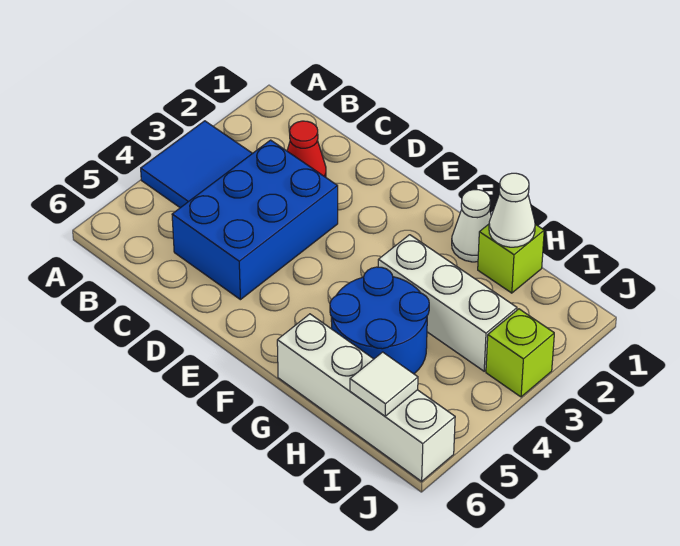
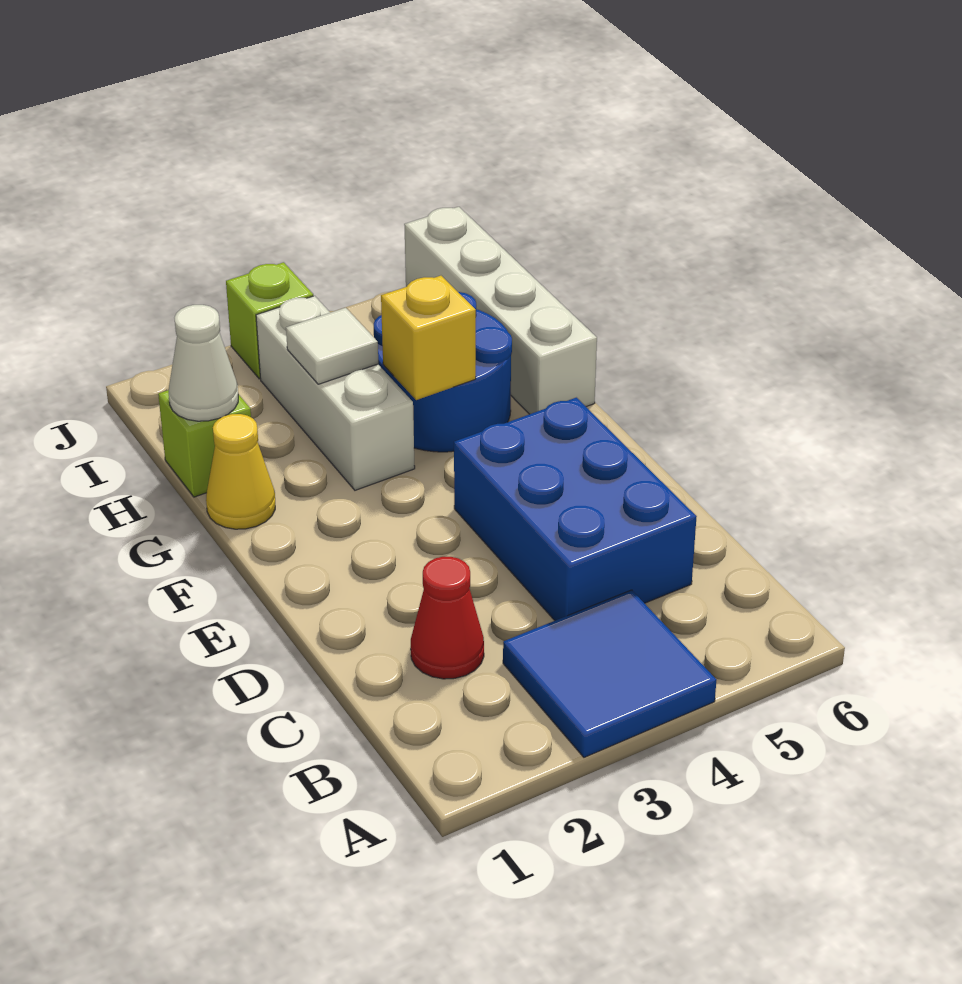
blue brick C3:D5 level 1 -> blue brick C4:E5 level 1
white cone G1 level 1 -> yellow cone G1 level 1
none -> yellow brick G4 level 2
white tile I6 level 2 -> white tile H3 level 2

